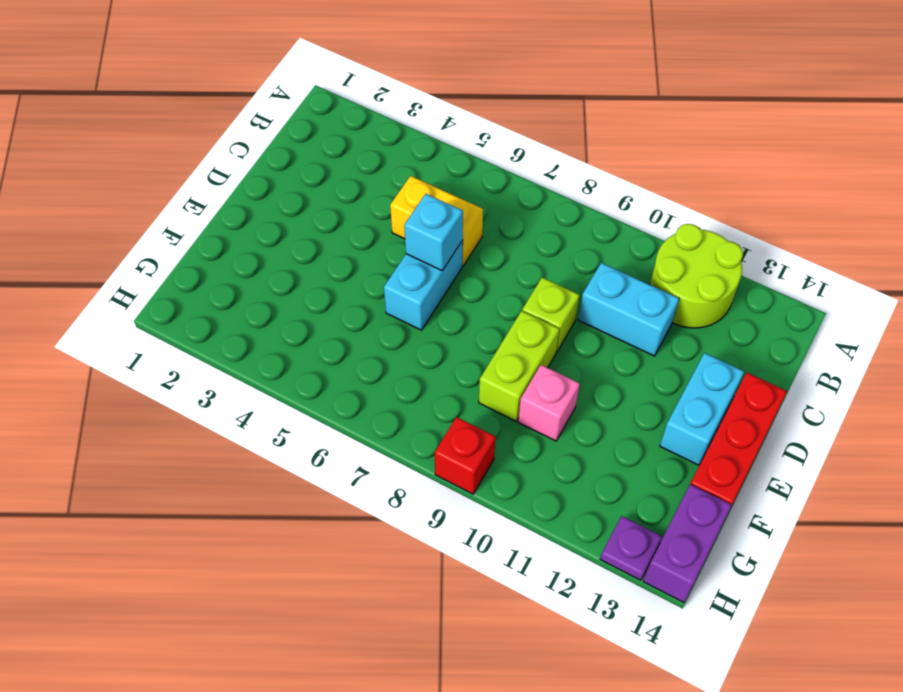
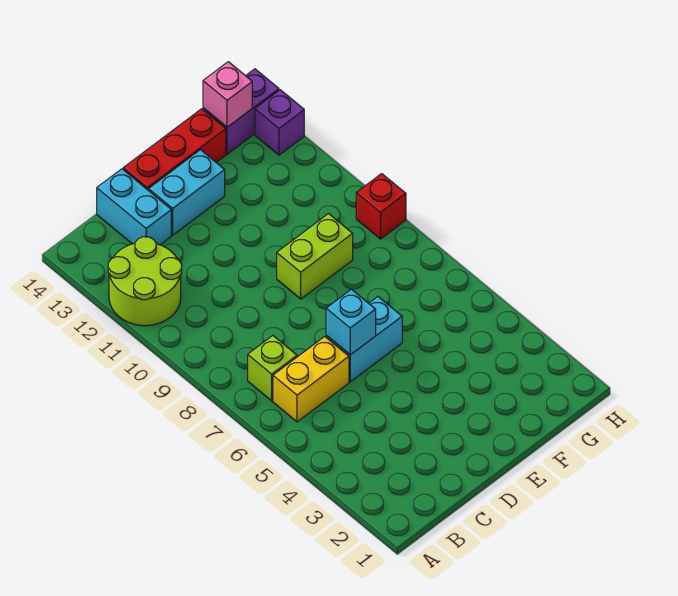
yellow brick C5:C6 level 1 -> yellow brick B6:C6 level 1
cyan brick C10:C11 level 1 -> cyan brick C13:C14 level 1
lime brick D9 level 1 -> lime brick B7 level 1
pink brick F10 level 1 -> pink brick G14 level 2
purple plate H13 level 1 -> purple brick H13 level 1

